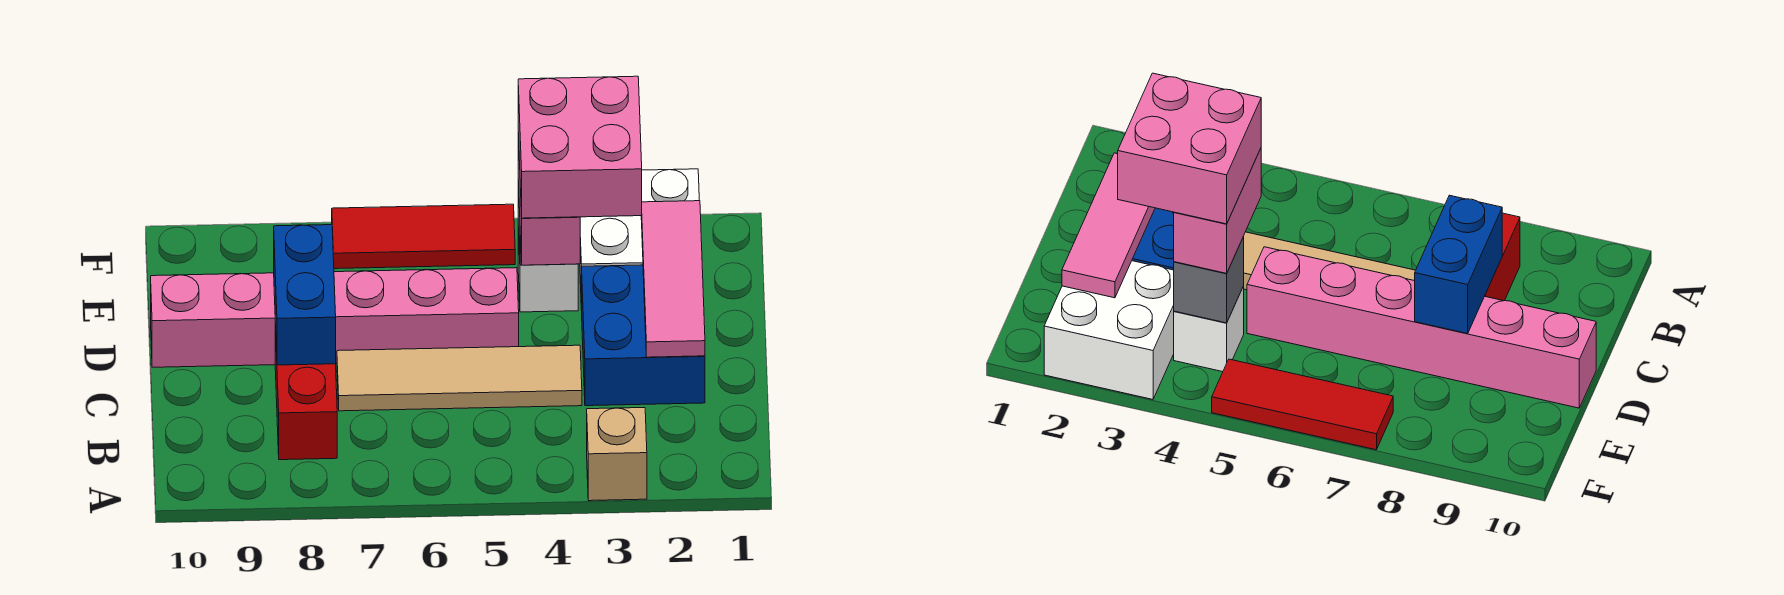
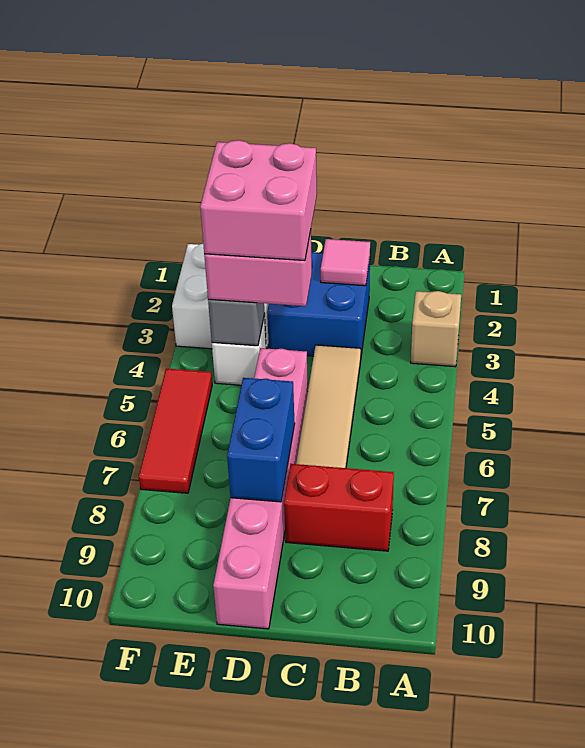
pink tile C2:E2 level 2 -> pink tile C2 level 2
blue brick C8:D8 level 2 -> blue brick D7:D8 level 2

